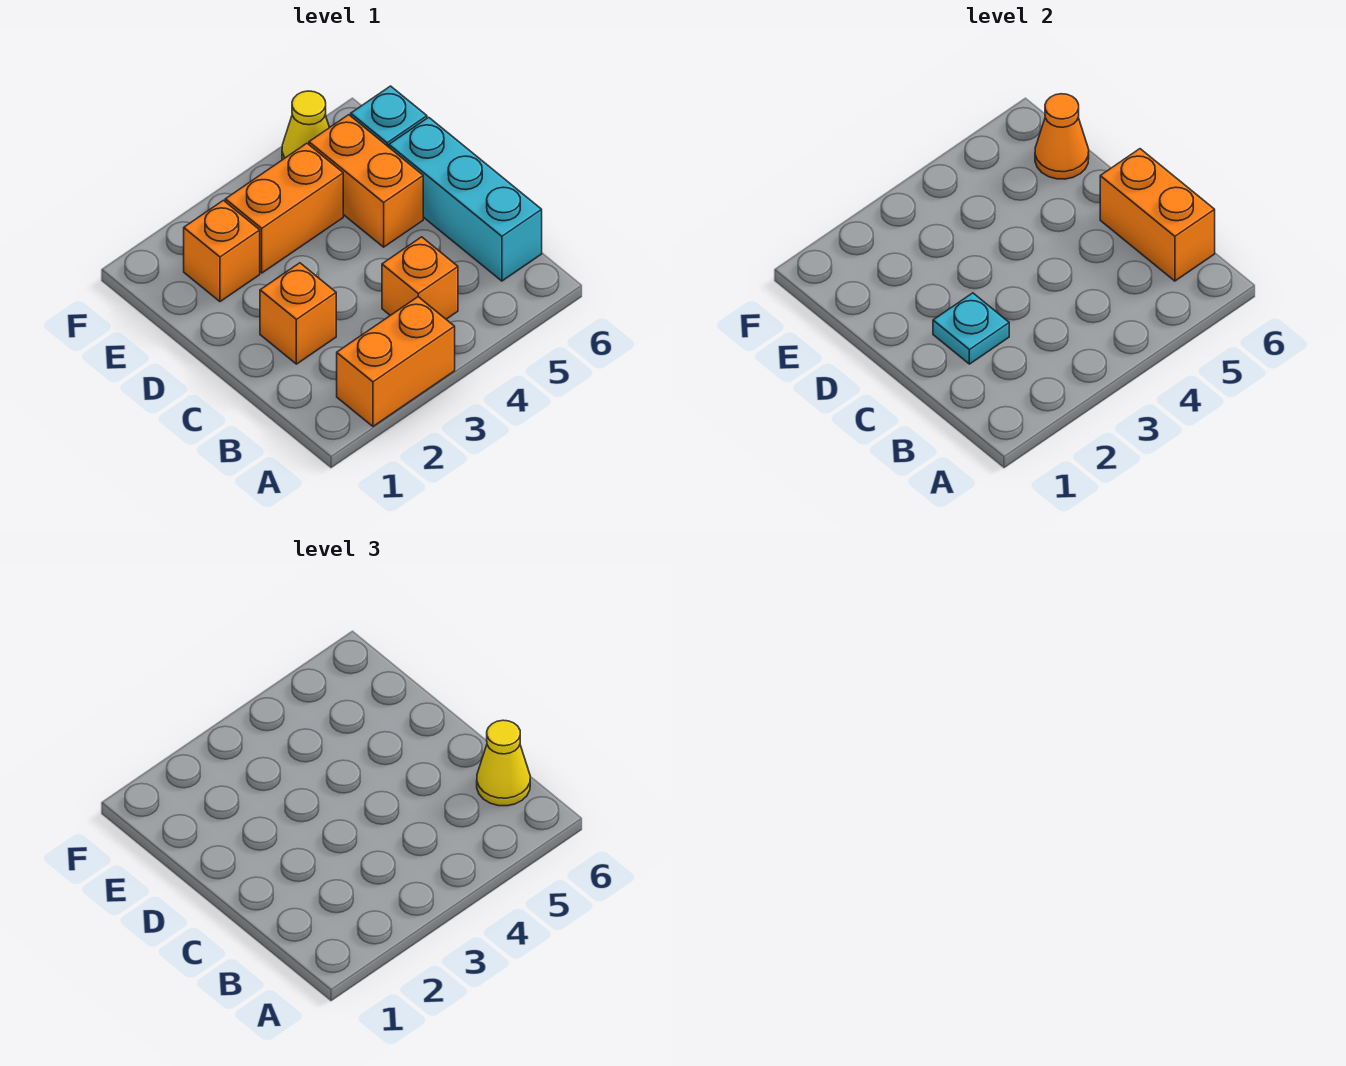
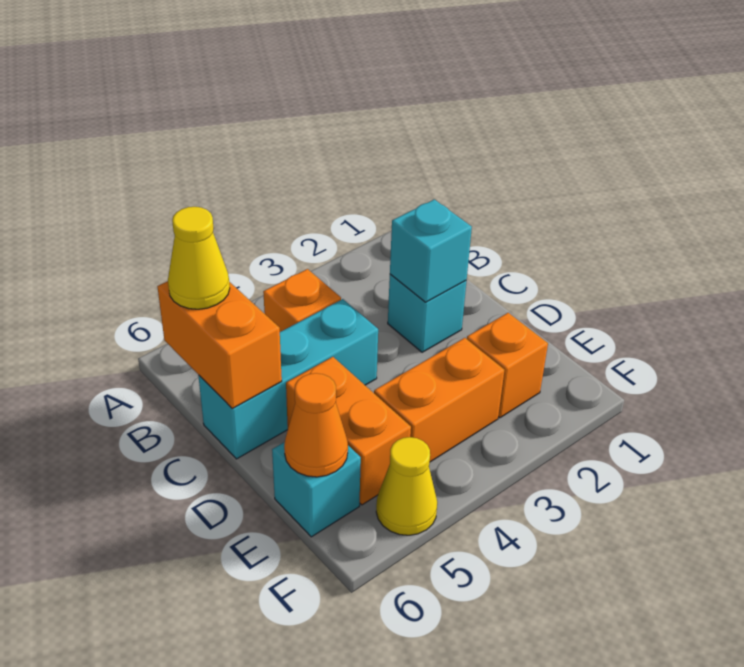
orange brick A2:A3 level 1 -> none
cyan brick B6:D6 level 1 -> cyan brick C4:C6 level 1
orange brick C2 level 1 -> cyan brick C2 level 1
cyan plate C2 level 2 -> cyan brick C2 level 2

